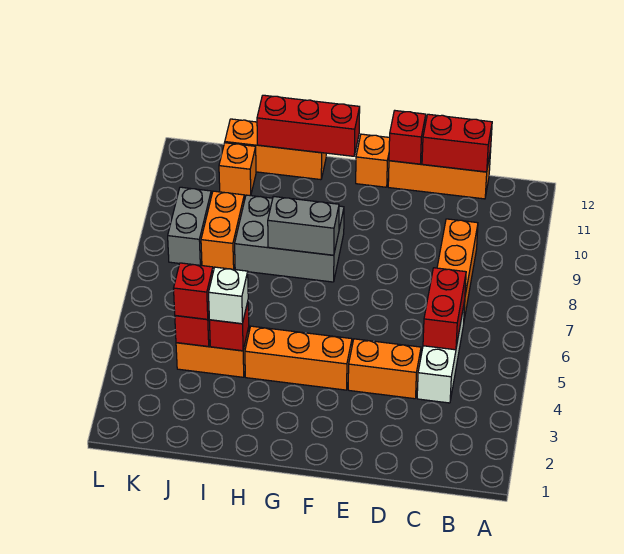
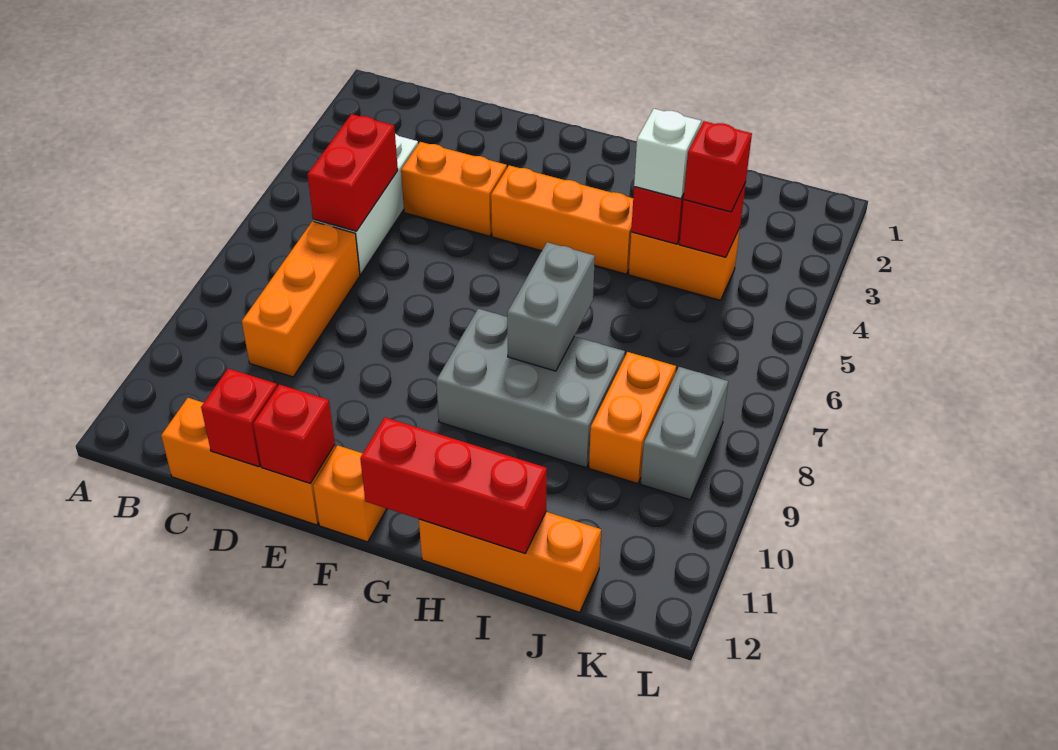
red brick C12:D12 level 2 -> red brick D12 level 2
grey brick G8:H8 level 2 -> grey brick H7:H8 level 2
orange brick J11 level 1 -> none

